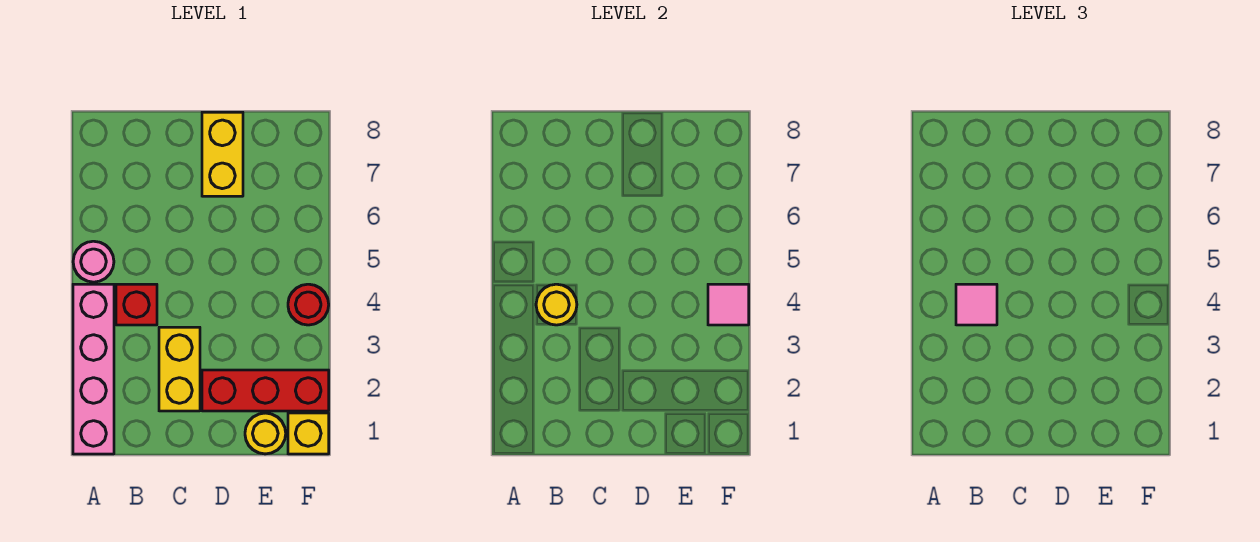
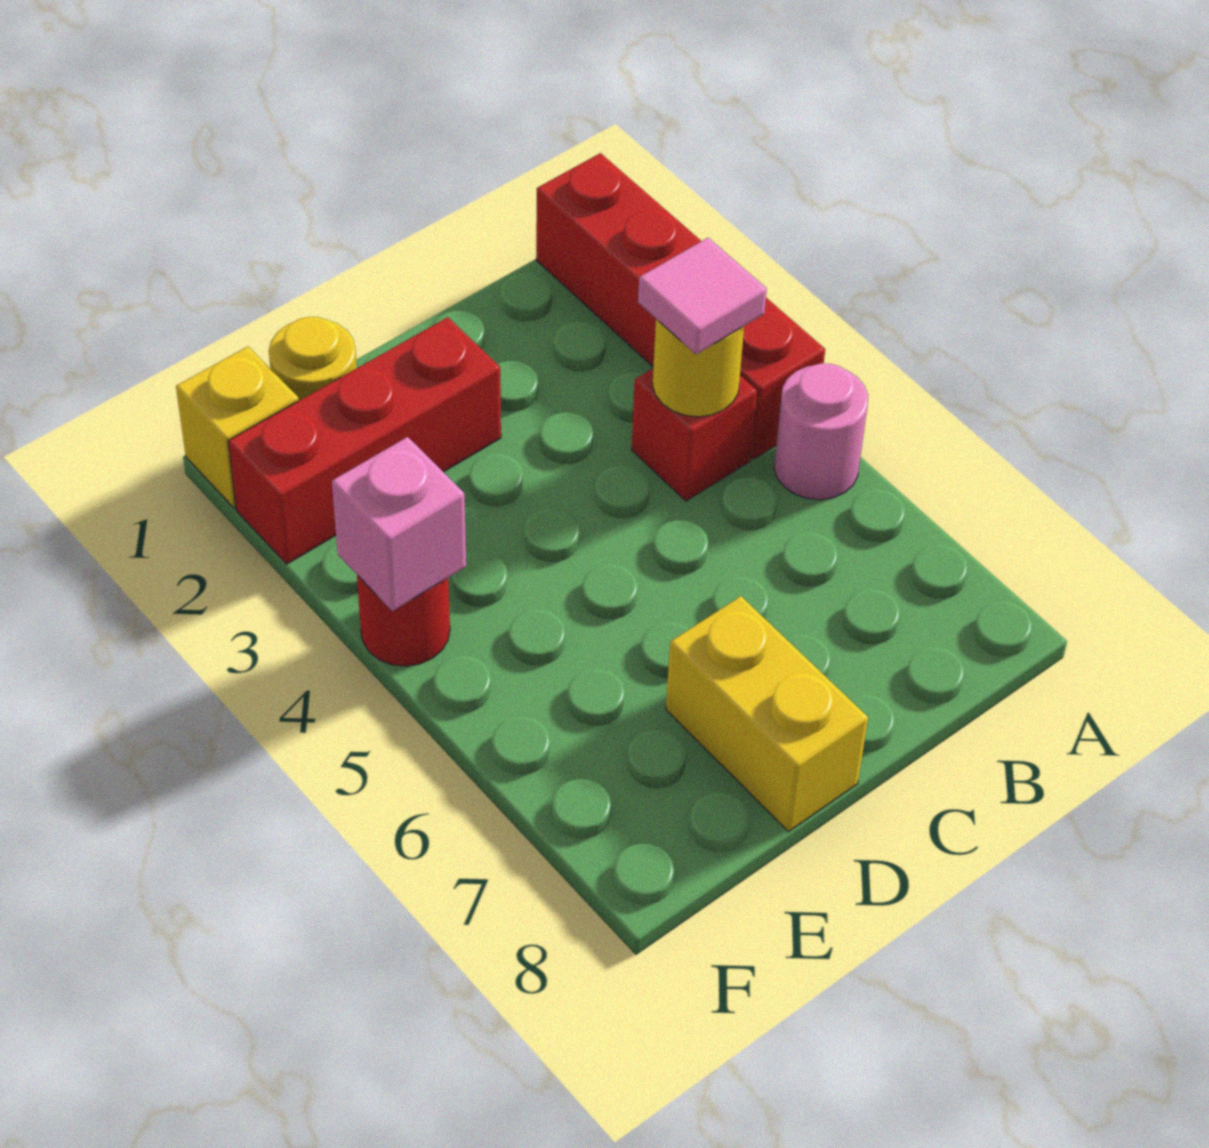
pink brick A1:A4 level 1 -> red brick A1:A4 level 1
yellow brick C2:C3 level 1 -> none
pink tile F4 level 2 -> pink brick F4 level 2

